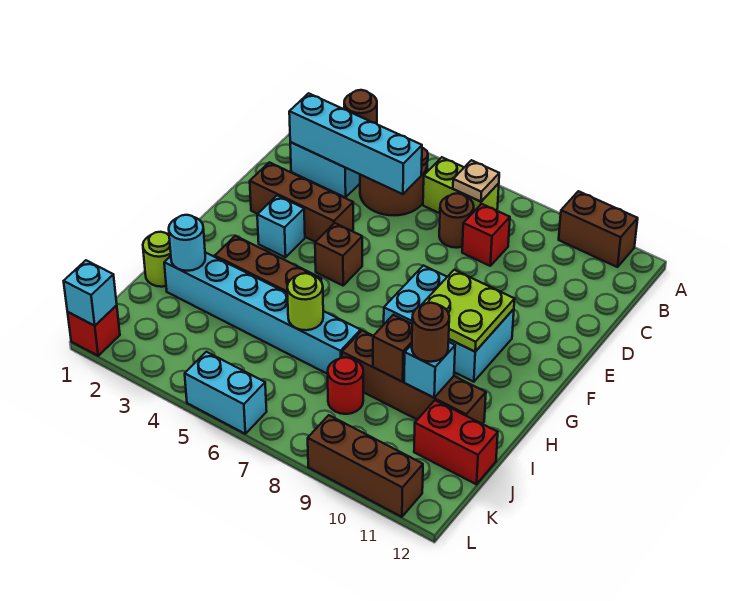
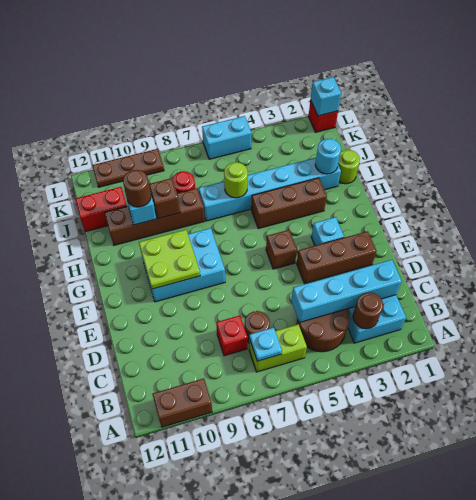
tan plate B7 level 2 -> cyan plate B7 level 2
brown brick L9:L11 level 1 -> brown plate L9:L11 level 1

